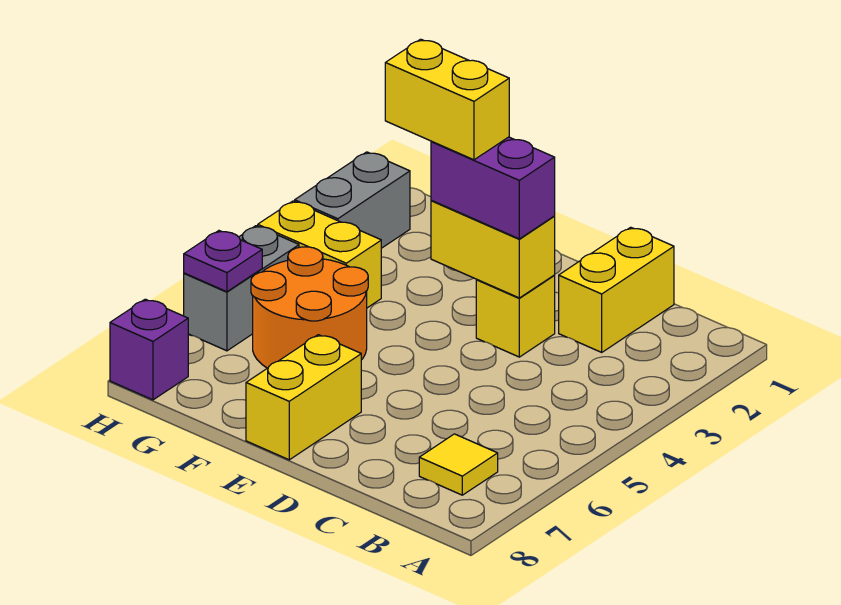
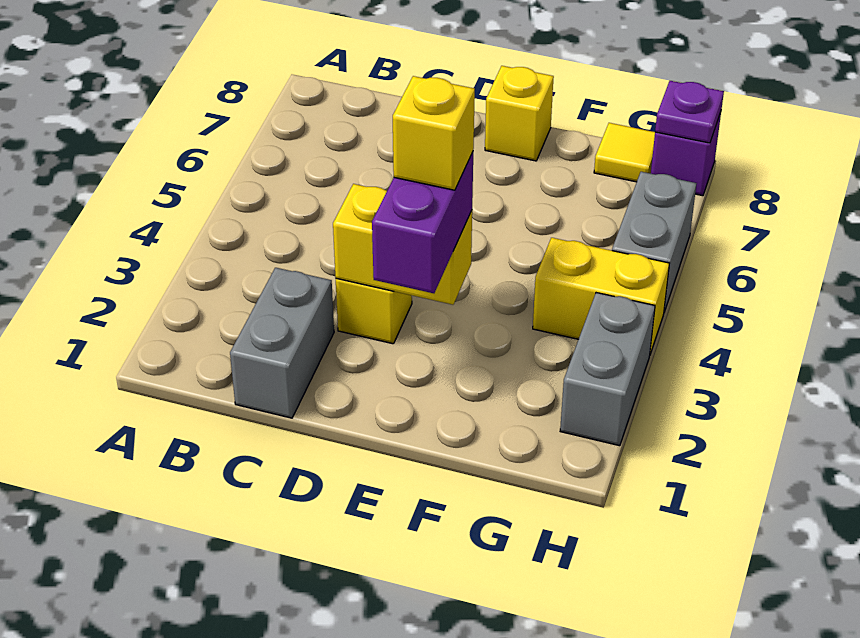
yellow tile B7 level 1 -> yellow tile G8 level 1
yellow brick C1:C2 level 1 -> grey brick C1:C2 level 1
purple brick D3:E3 level 3 -> purple brick E2:E3 level 3
yellow brick E3:F3 level 4 -> yellow brick E3 level 4
yellow brick E7:E8 level 1 -> yellow brick E8 level 1
orange round brick F5:G6 level 1 -> none
purple plate H6 level 2 -> purple plate H8 level 2

